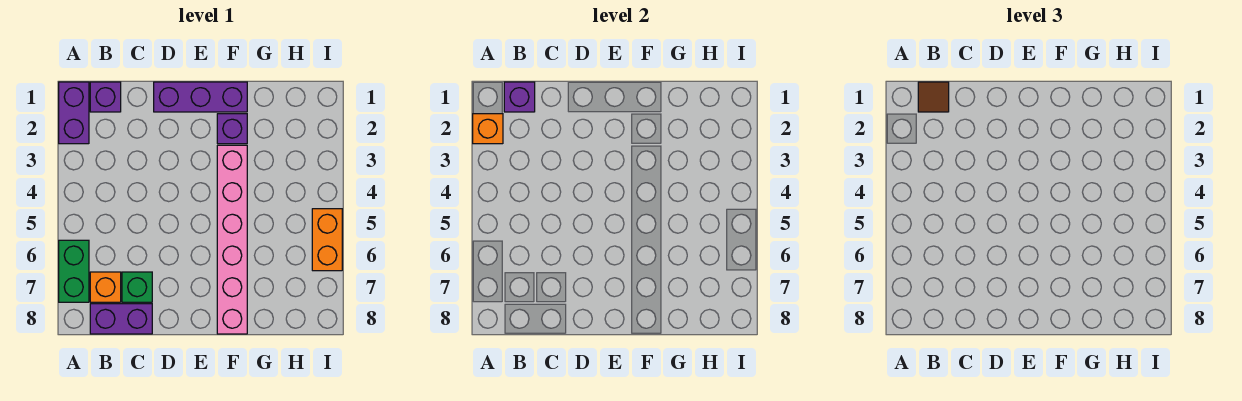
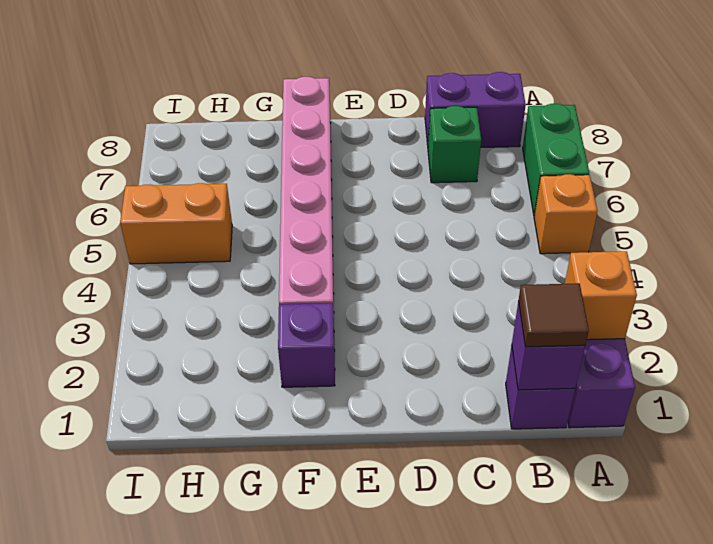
orange brick B7 level 1 -> orange brick A5 level 1
purple brick D1:F1 level 1 -> none
orange brick I5:I6 level 1 -> orange brick H5:I5 level 1

